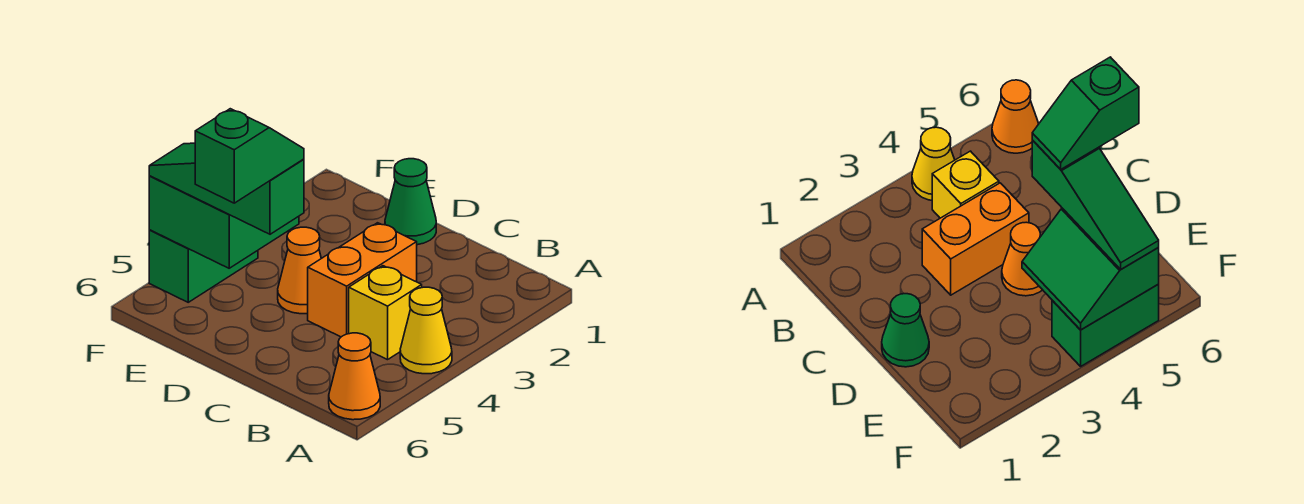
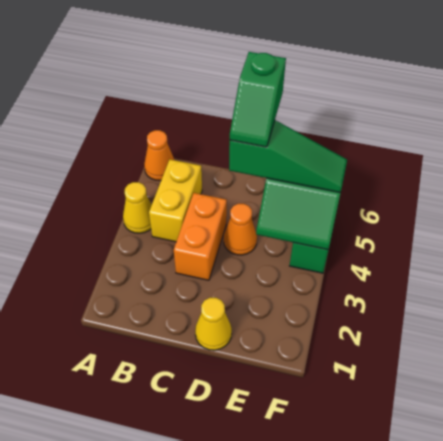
yellow brick B4 level 1 -> yellow brick B4:B5 level 1
green cone D1 level 1 -> yellow cone D1 level 1

